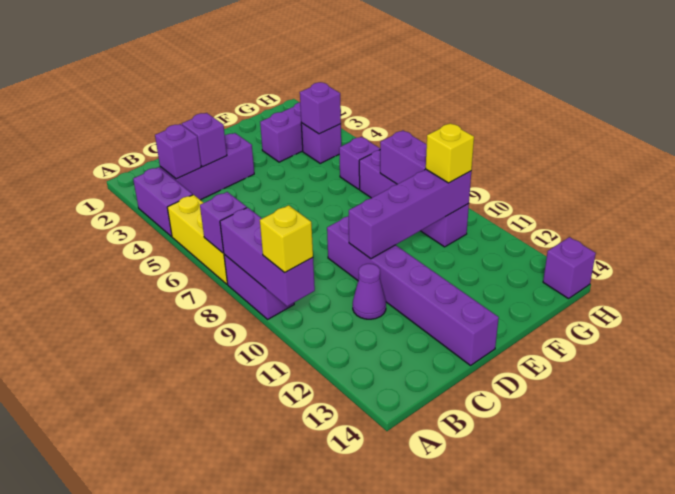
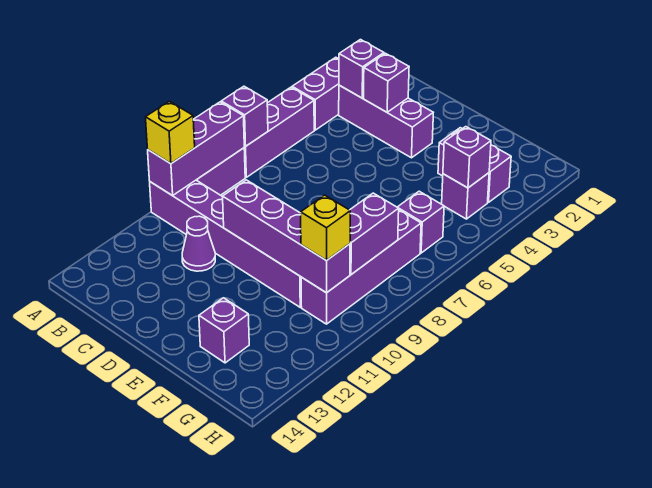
yellow brick A5:A7 level 1 -> purple brick A5:A7 level 1
purple brick D9:D14 level 1 -> purple brick A10:F10 level 1
purple brick H14 level 1 -> purple brick F13 level 1

